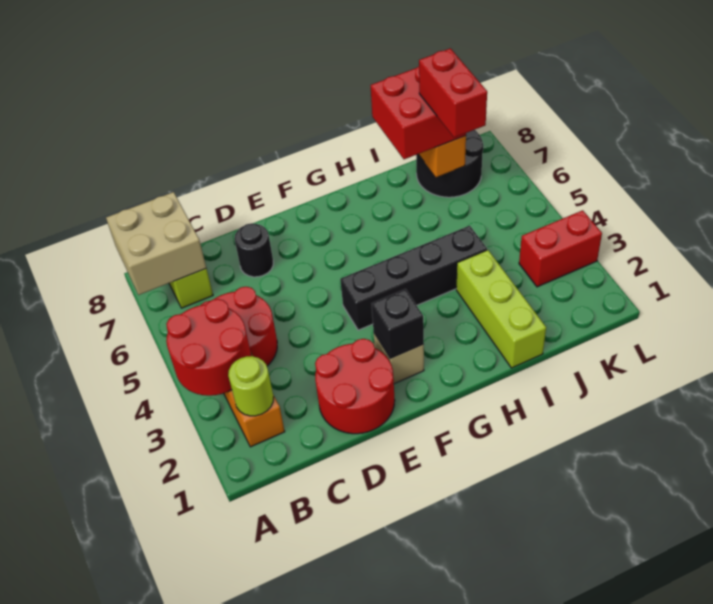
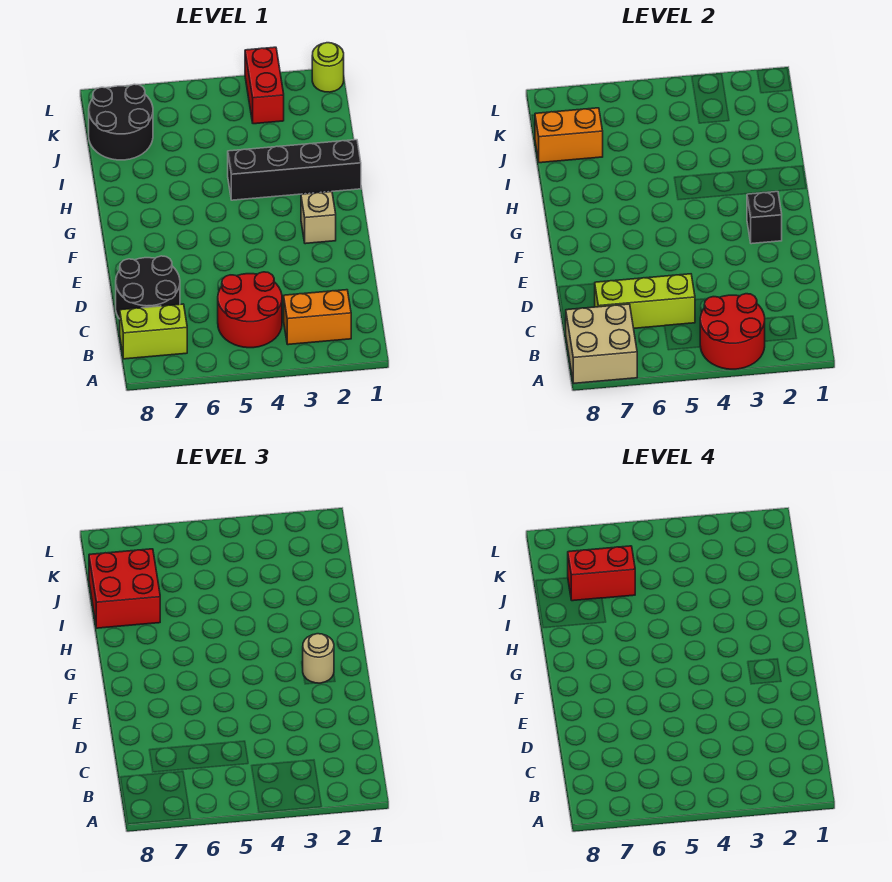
lime round brick B2 level 2 -> lime round brick L1 level 1
red round brick D1:E2 level 1 -> none
black round brick D7 level 1 -> black round brick C7:D8 level 1
none -> tan round brick F2 level 3
black brick F4:I4 level 1 -> black brick H1:H4 level 1
lime brick I1:I3 level 1 -> lime brick C5:C7 level 2

